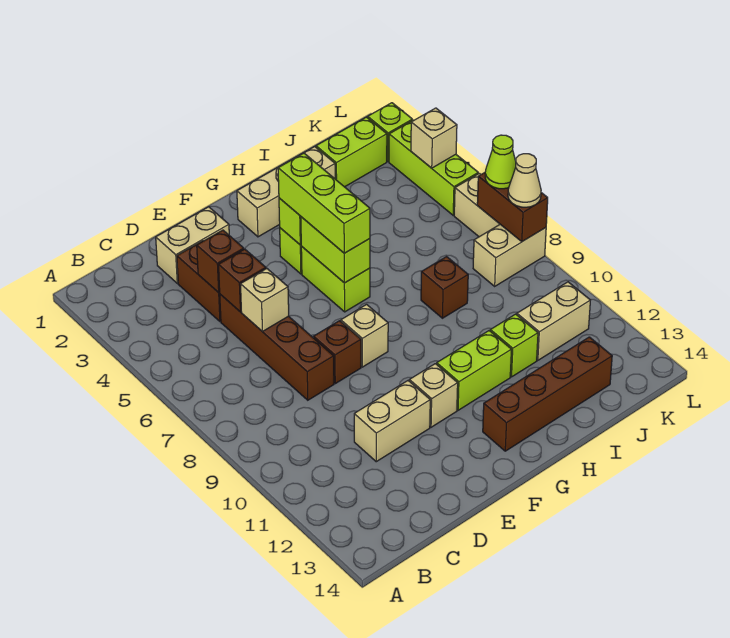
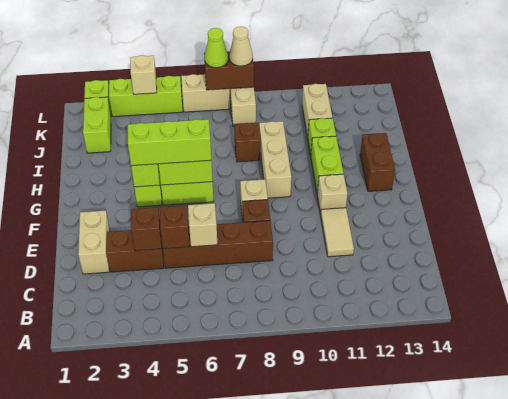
tan brick D11:E11 level 1 -> tan tile D11:E11 level 1
tan brick G2:I2 level 1 -> tan brick G9:I9 level 1
brown brick G13:J13 level 1 -> brown brick G13:H13 level 1

